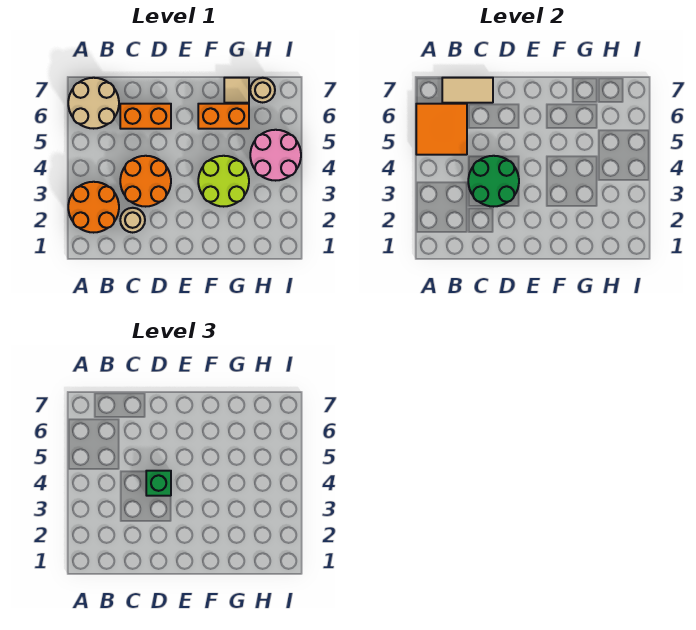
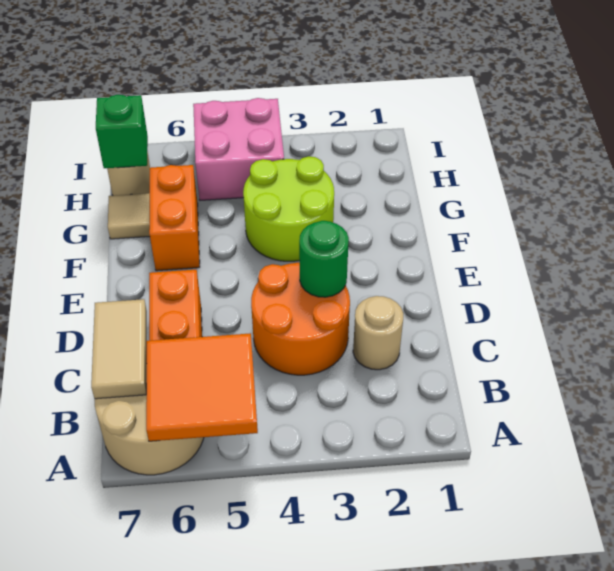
orange round brick A2:B3 level 1 -> none
green round brick C3:D4 level 2 -> green round brick D3 level 2
green brick D4 level 3 -> green brick H7 level 2
pink round brick H4:I5 level 1 -> pink brick H4:I5 level 1

